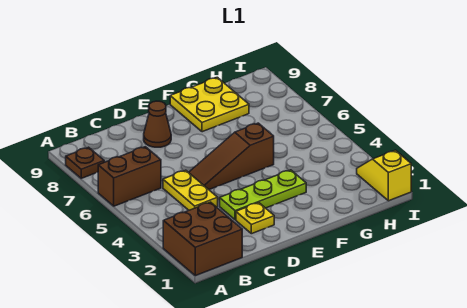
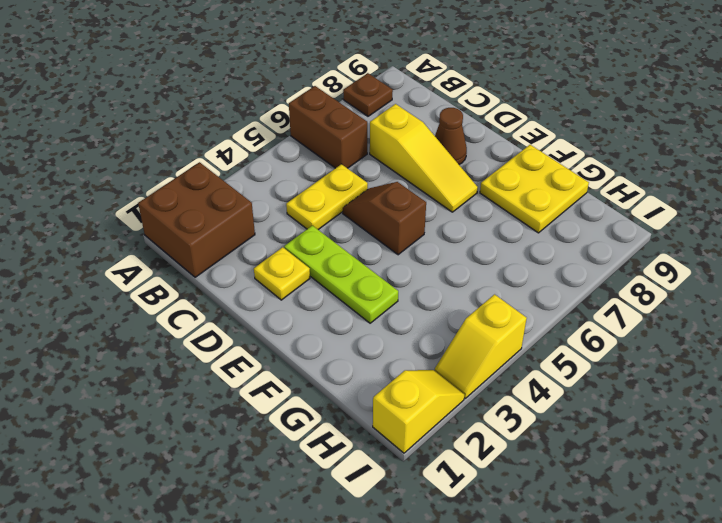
none -> yellow slope C7:E7 level 1 top C
brown slope D5:F5 level 1 top F -> brown slope D5:E5 level 1 top E
none -> yellow slope I3:I4 level 1 top 4

